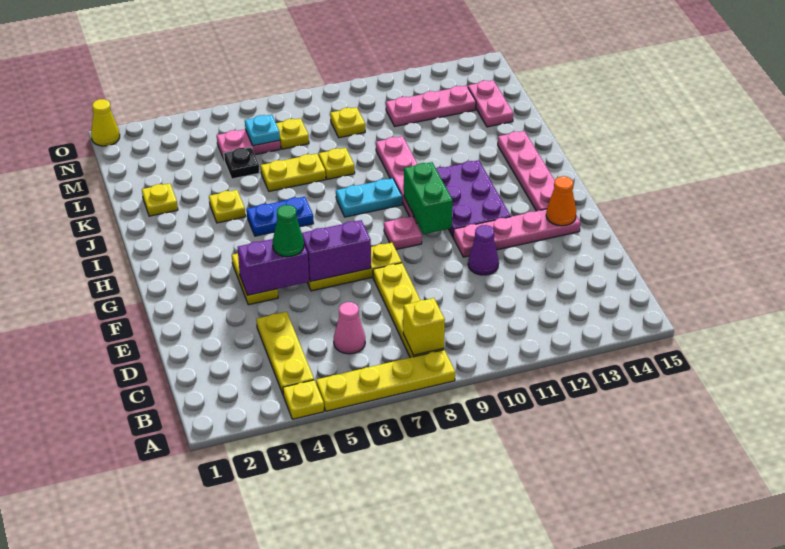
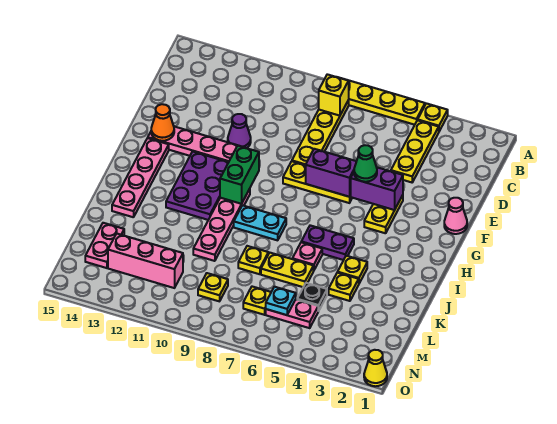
pink cone C6 level 1 -> pink cone F1 level 1
pink plate G9 level 1 -> pink plate J6 level 1
blue plate I5:I6 level 1 -> purple plate I5:I6 level 1
yellow plate K2 level 1 -> yellow plate K4 level 1
pink plate M11:M13 level 1 -> pink brick M11:M13 level 1

